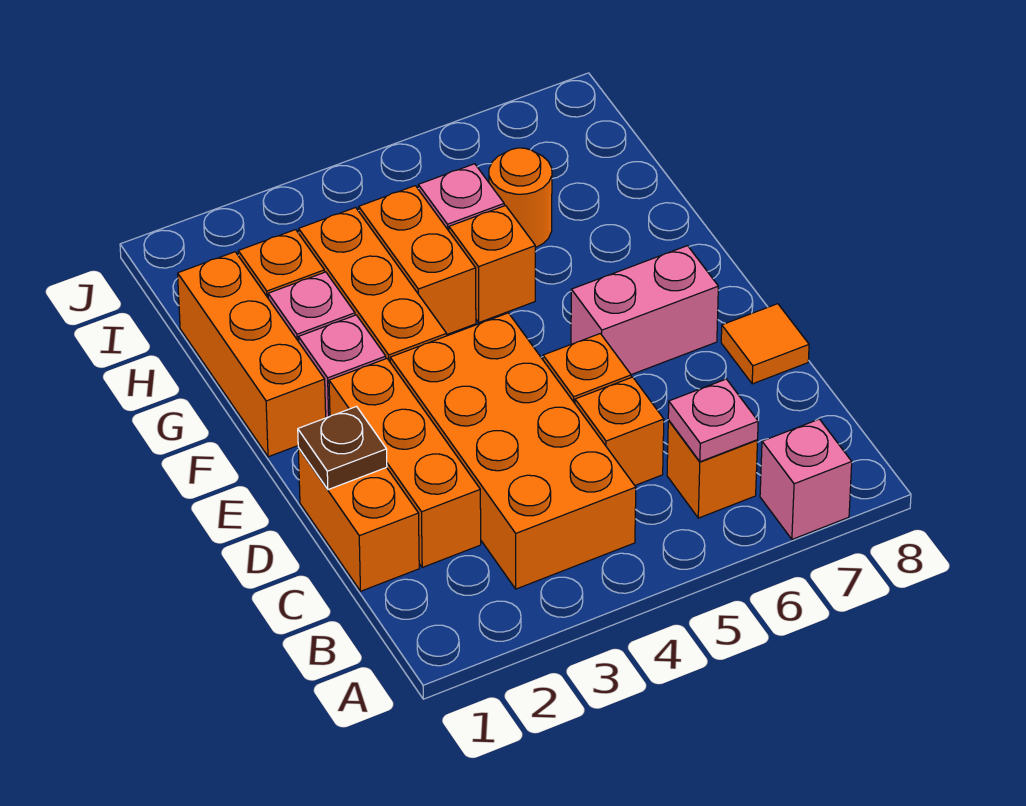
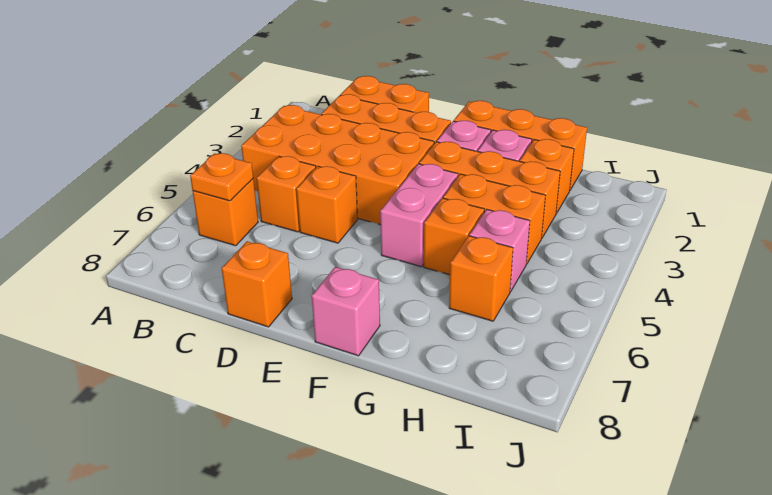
pink brick A7 level 1 -> pink brick F8 level 1
pink plate B6 level 2 -> orange plate B6 level 2
brown plate D1 level 2 -> none
orange tile D8 level 1 -> orange brick D8 level 1
pink brick E6:E7 level 1 -> pink brick F4:F5 level 1
orange round brick H6 level 1 -> orange brick H6 level 1

